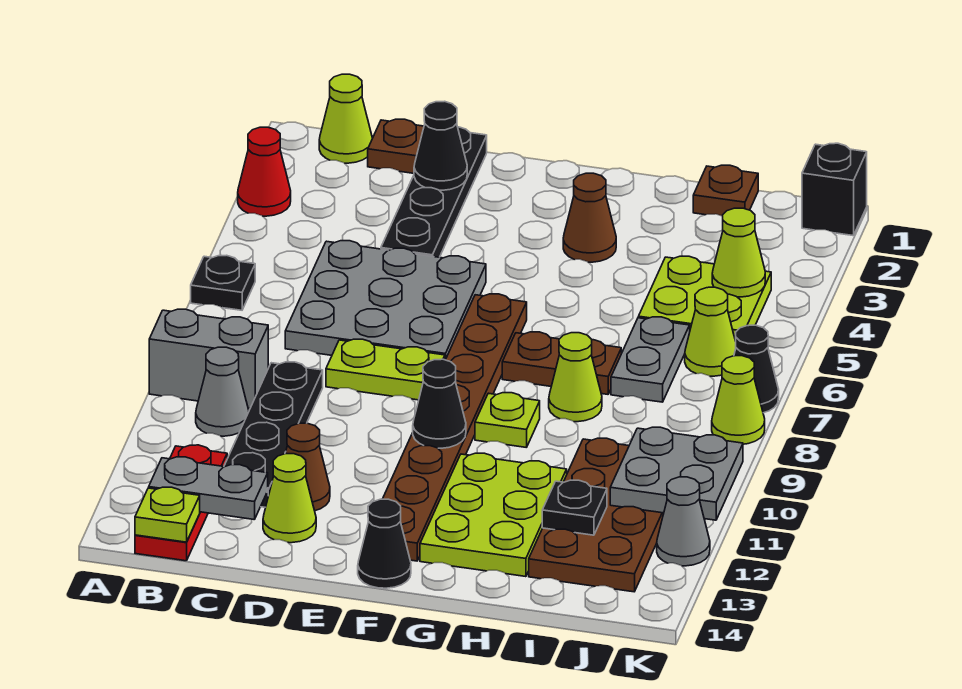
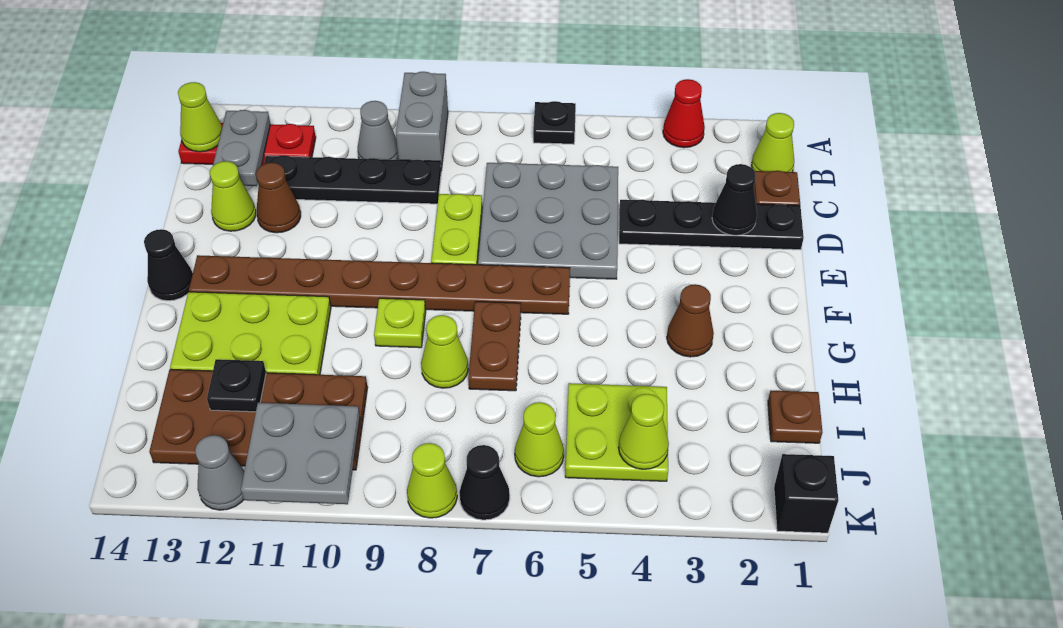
lime plate B14 level 2 -> lime cone B14 level 2
black cone F10 level 2 -> none
grey plate I6:I7 level 1 -> none

